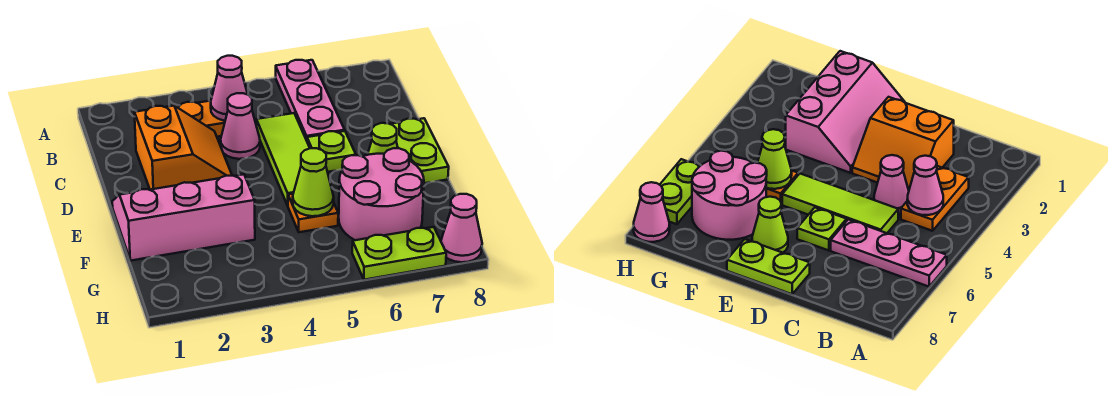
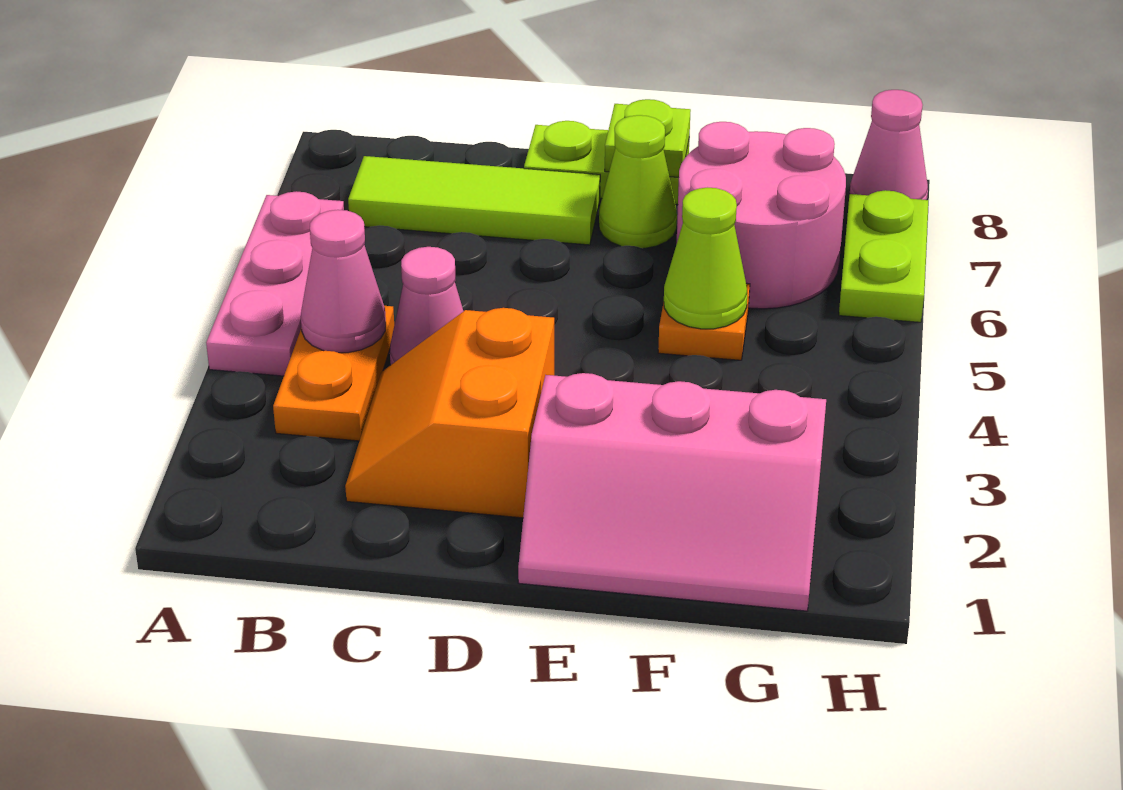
pink plate A6:C6 level 1 -> pink plate A4:A6 level 1
orange slope C2:D3 level 1 top 2 -> orange slope C2:D3 level 1 top D
lime tile C5:E5 level 1 -> lime tile B7:D7 level 1
lime plate D6 level 1 -> lime plate E8 level 2
pink slope E1:F3 level 1 top F -> pink slope E1:G2 level 1 top 2

